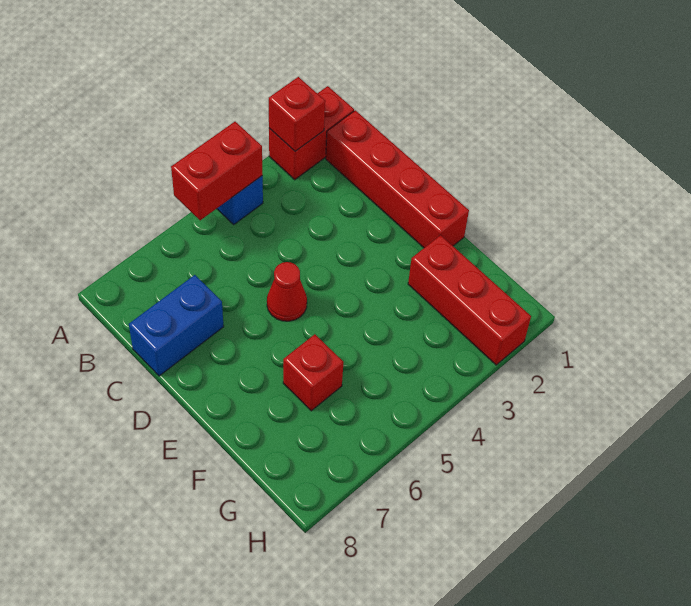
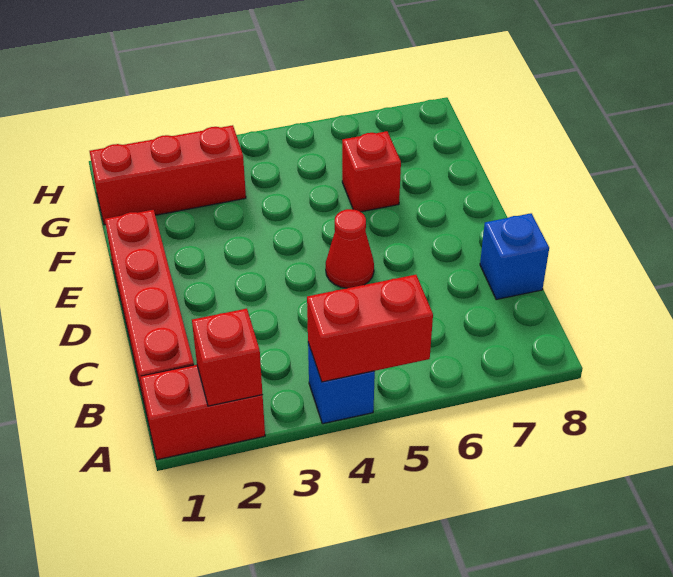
blue brick C7:C8 level 1 -> blue brick C8 level 1
red brick F2:H2 level 1 -> red brick G1:G3 level 1

